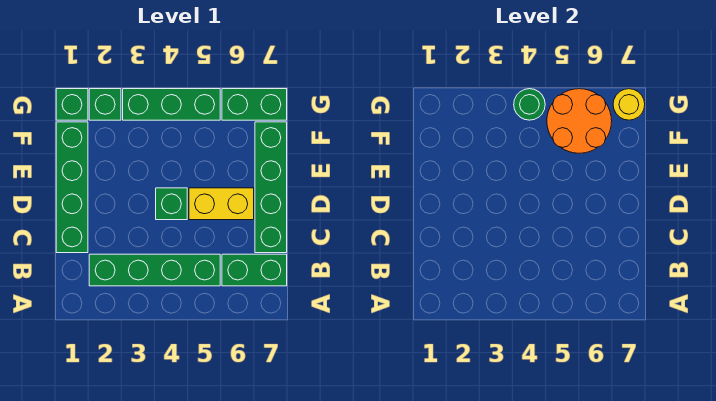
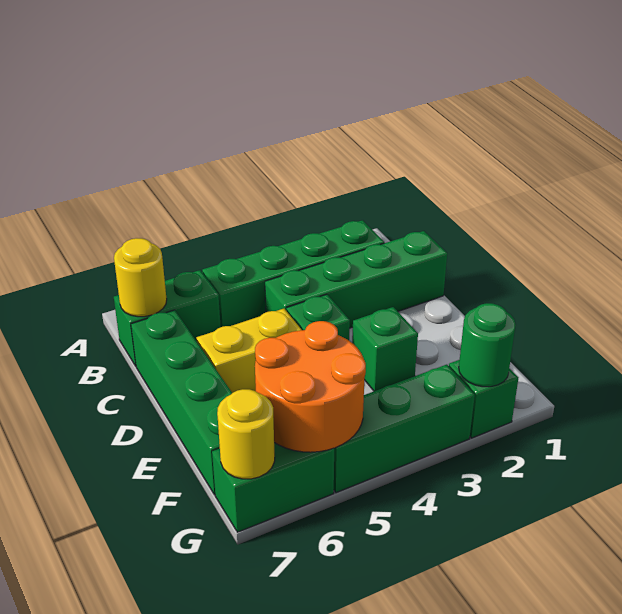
none -> yellow round brick B7 level 2
green brick C1:F1 level 1 -> green brick C1:C4 level 1
green brick G1 level 1 -> green brick E3 level 1
green round brick G4 level 2 -> green round brick G2 level 2

